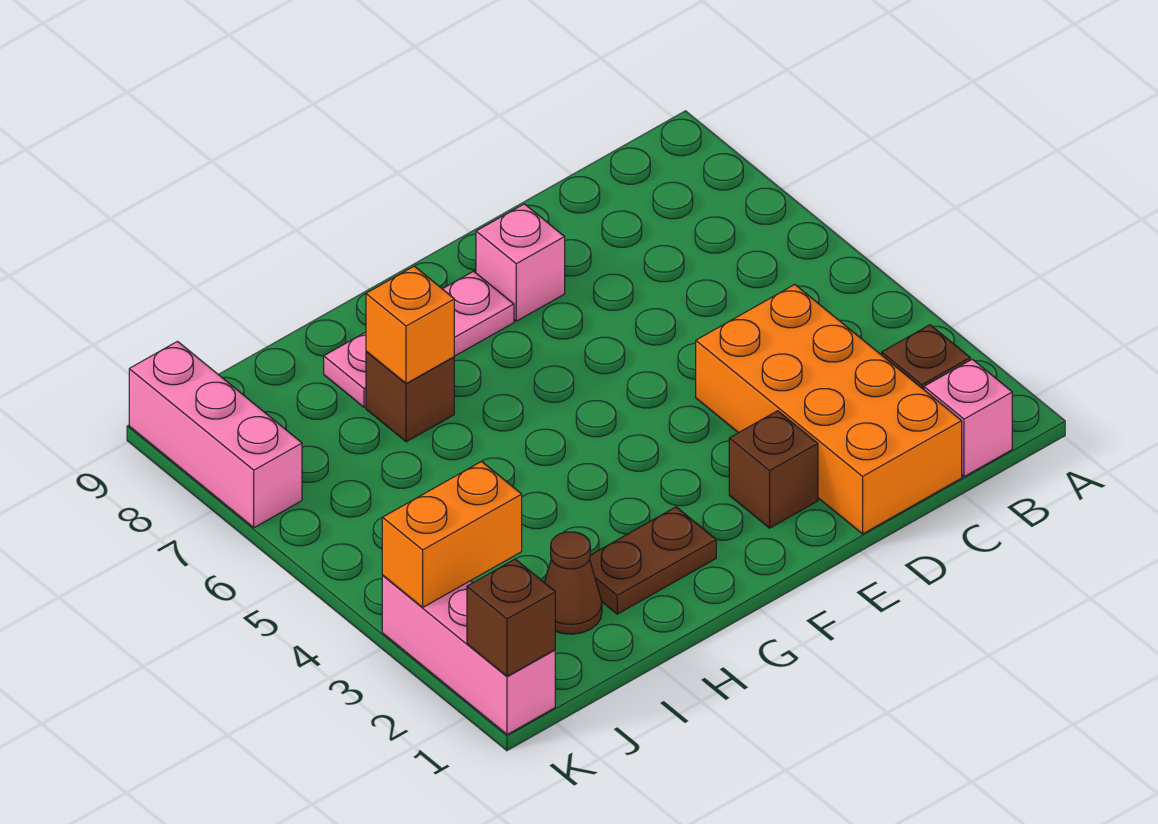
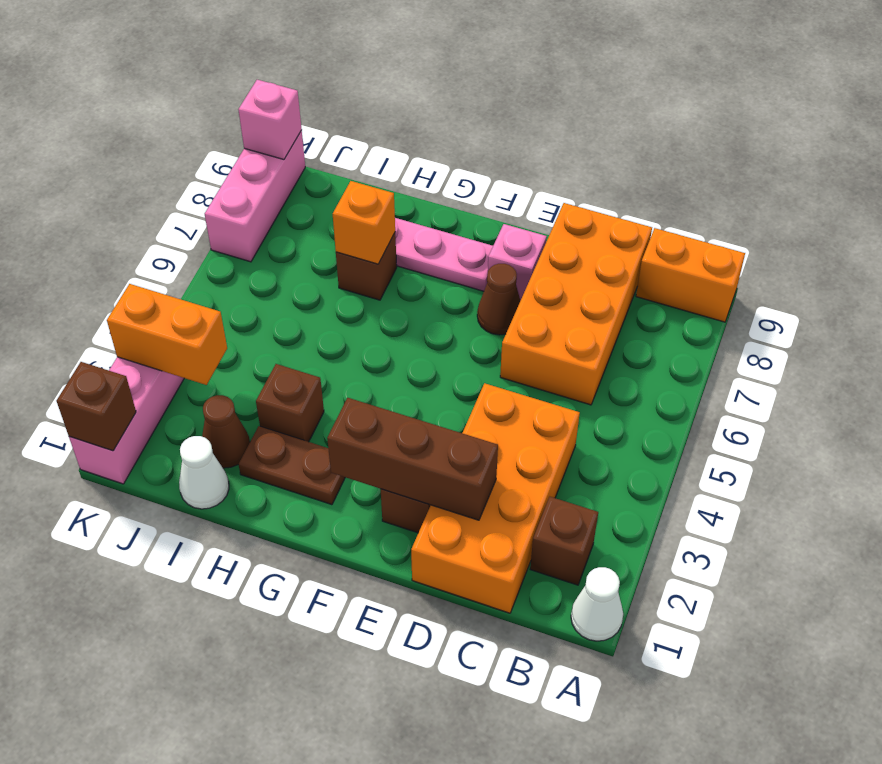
none -> white cone A1 level 1
none -> orange brick A9:B9 level 1
pink brick B1 level 1 -> pink brick K9 level 2
none -> orange brick C6:D9 level 1
none -> brown brick D2:F2 level 2
none -> brown cone E7 level 1
none -> brown brick H3 level 1
none -> white cone I1 level 1

